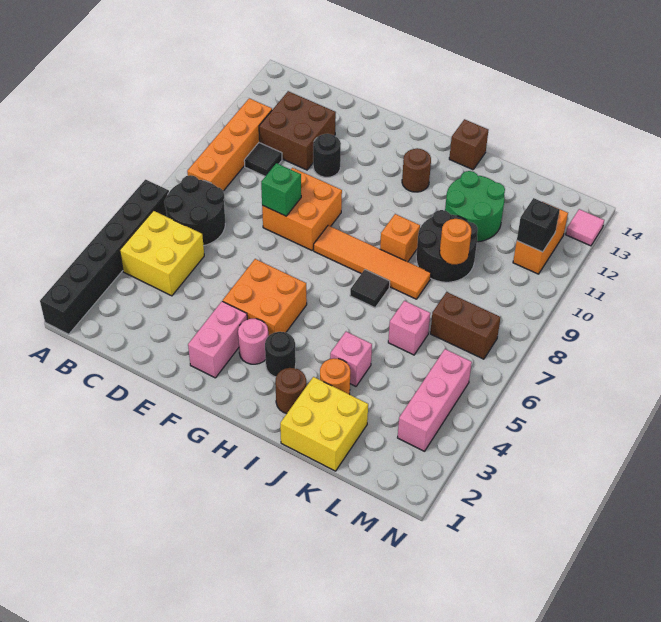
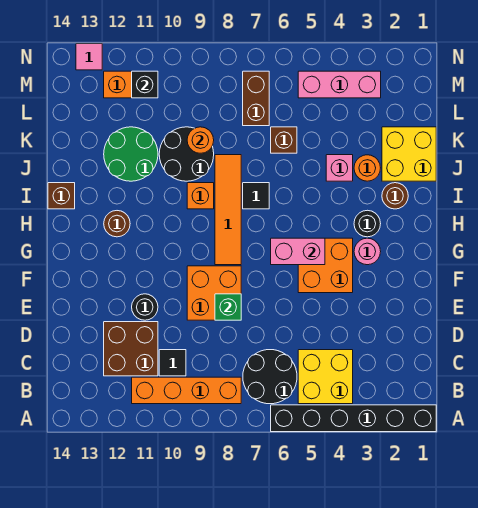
pink brick F2:F3 level 1 -> pink brick G5:G6 level 2
pink brick K6 level 1 -> brown brick K6 level 1

